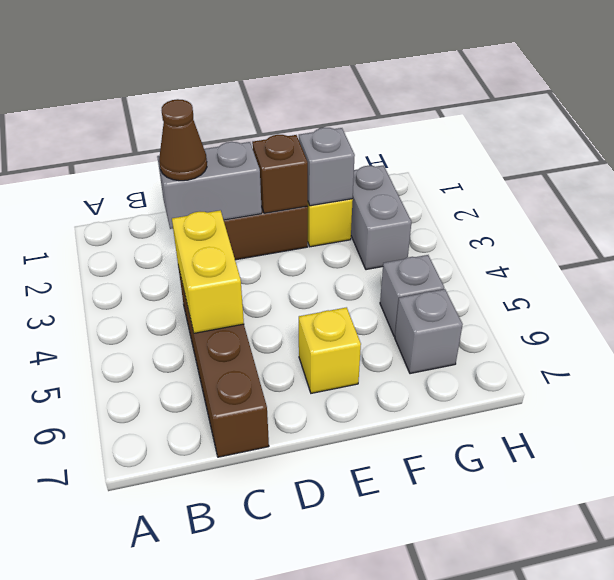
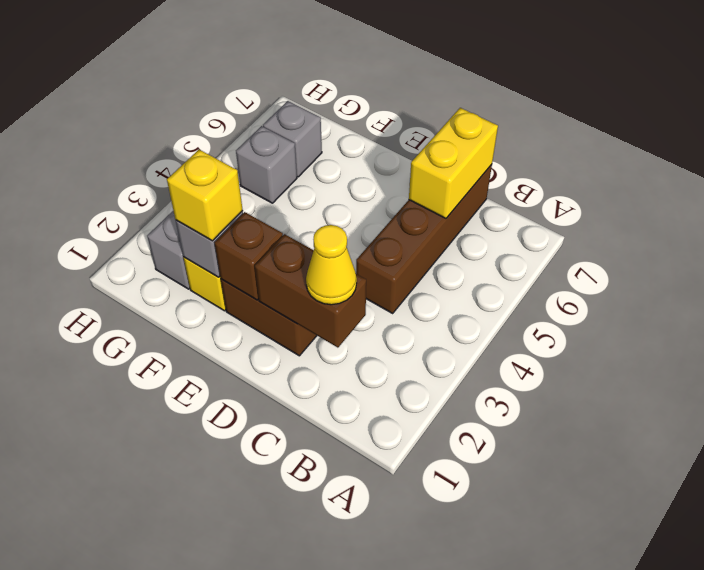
grey brick C2:D2 level 2 -> brown brick C2:D2 level 2
brown cone C2 level 3 -> yellow cone C2 level 3
yellow brick C4:C5 level 2 -> yellow brick C6:C7 level 2
yellow brick E6 level 1 -> yellow brick F2 level 3

